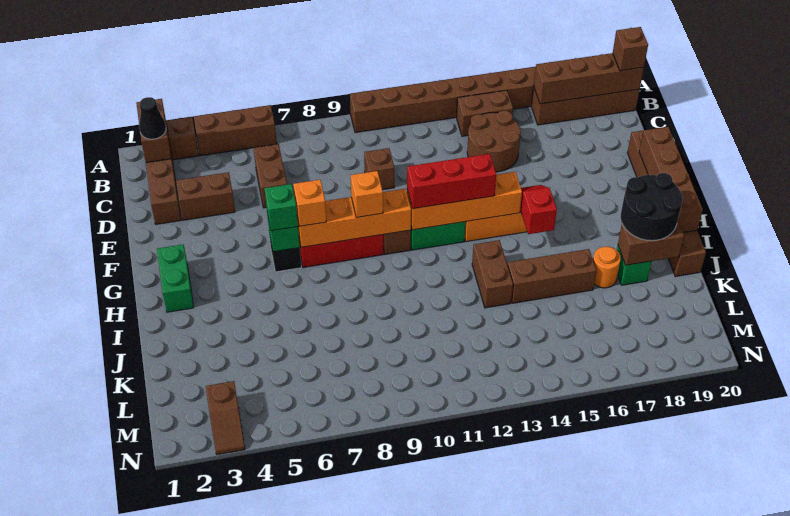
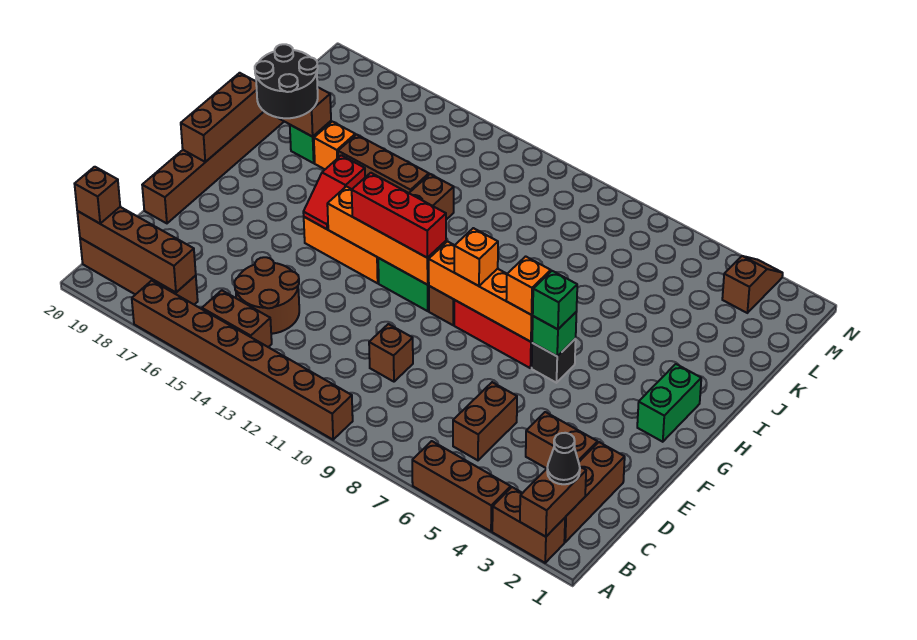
brown brick F20:I20 level 2 -> brown brick G20:I20 level 2
orange round brick J17 level 1 -> orange brick J17 level 1

